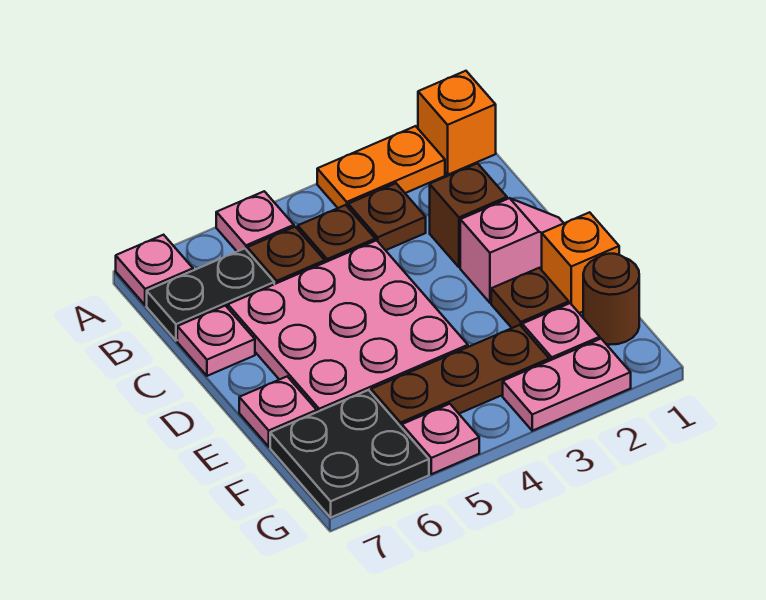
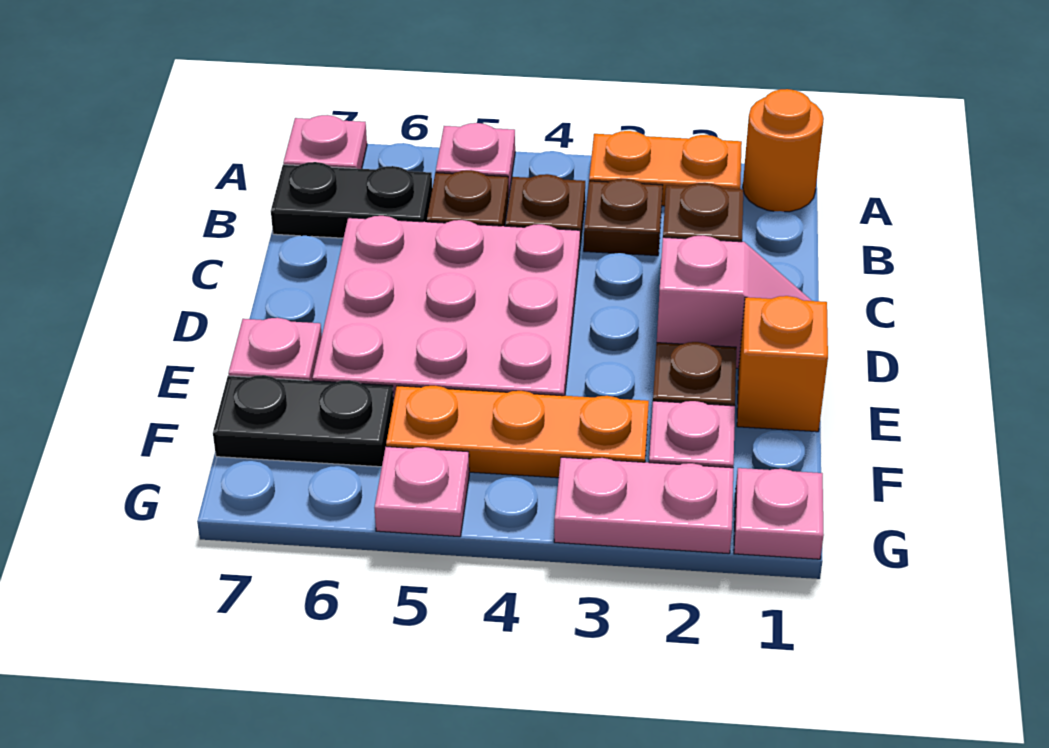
orange brick A1 level 1 -> orange round brick A1 level 1
pink plate C7 level 1 -> pink plate G1 level 1
brown round brick F1 level 1 -> none
brown plate F3:F5 level 1 -> orange plate F3:F5 level 1
black plate F6:G7 level 1 -> black plate F6:F7 level 1

